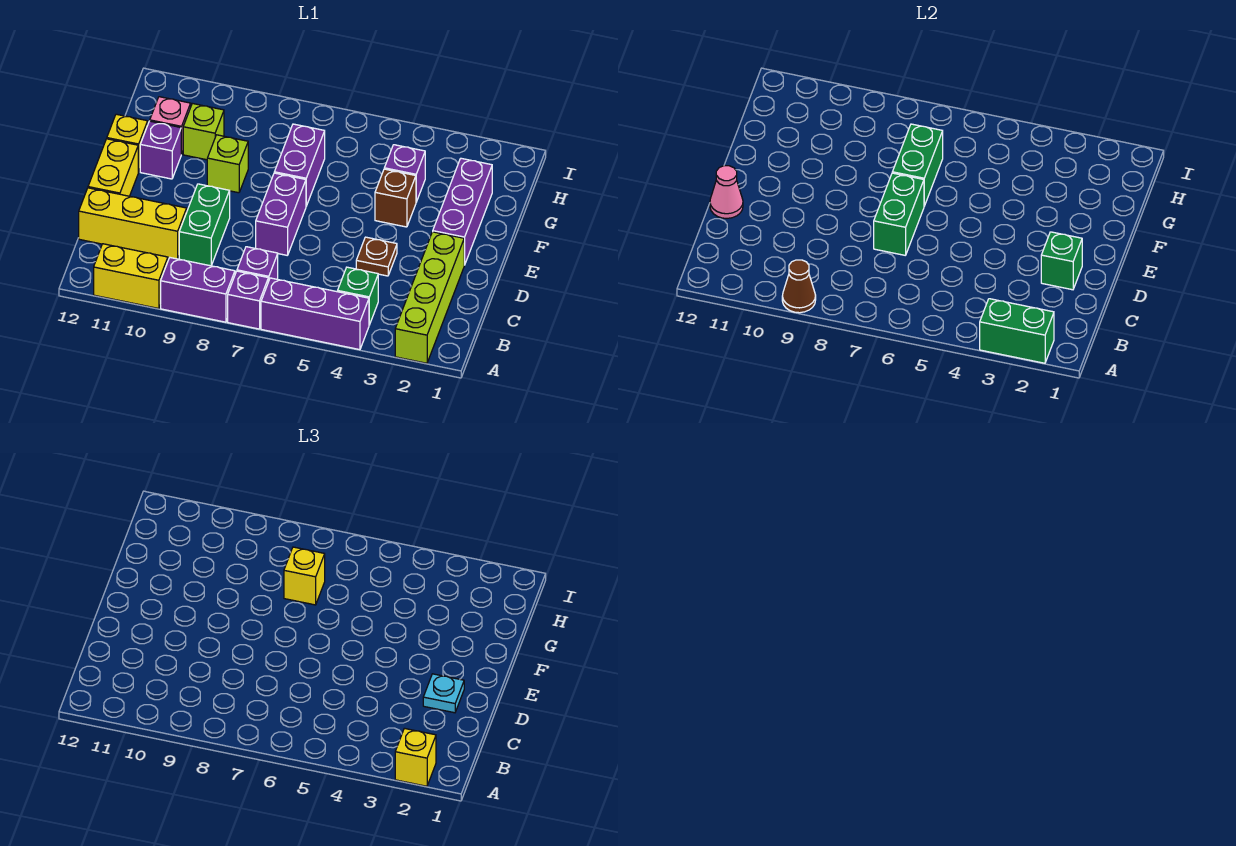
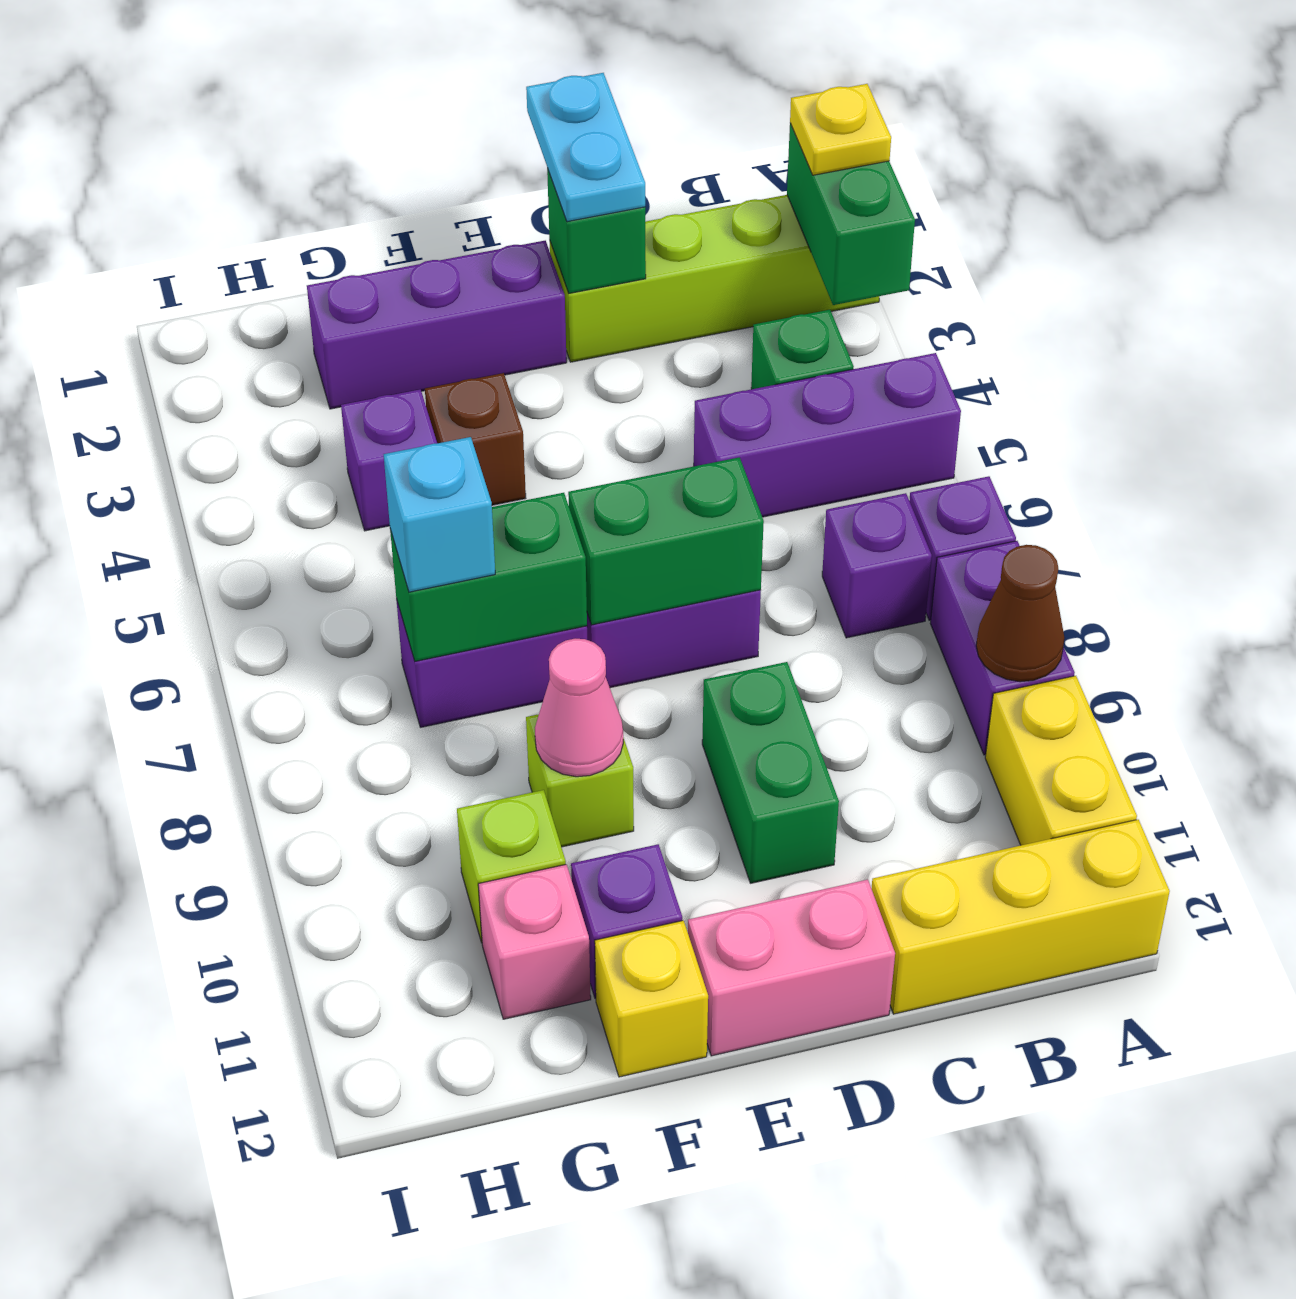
yellow brick A2 level 3 -> yellow plate A2 level 3
purple brick A4:A6 level 1 -> purple brick A5:C5 level 1
green brick C9:D9 level 1 -> green brick D9:D10 level 1
yellow brick C10:C12 level 1 -> yellow brick A12:C12 level 1
cyan plate D2 level 3 -> cyan plate D1:D2 level 3
brown plate D4 level 1 -> none
yellow brick D12:E12 level 1 -> pink brick D12:E12 level 1
pink cone D12 level 2 -> pink cone F9 level 2
yellow brick G7 level 3 -> cyan brick G7 level 3

